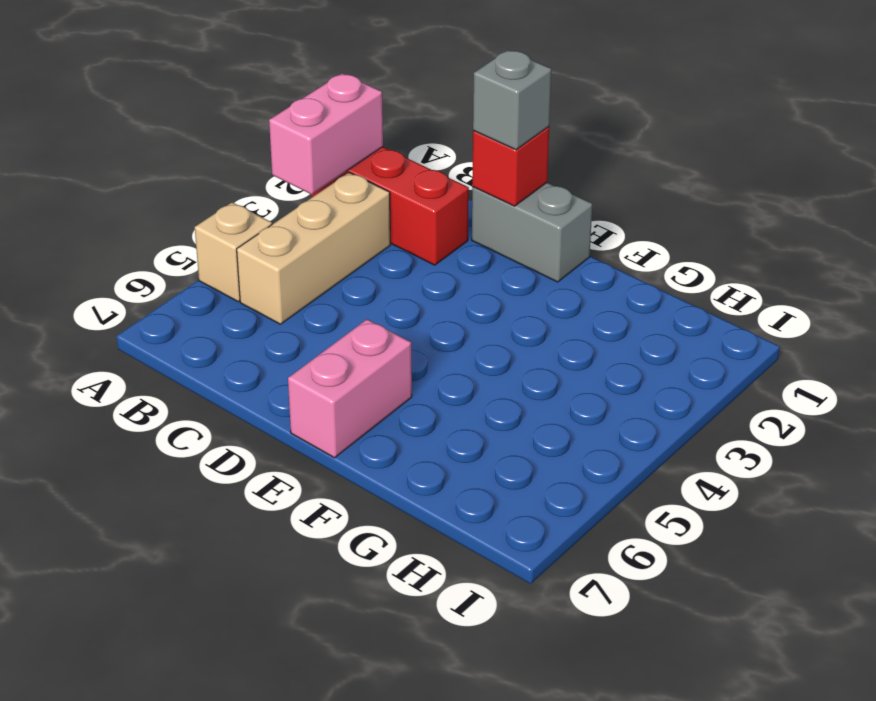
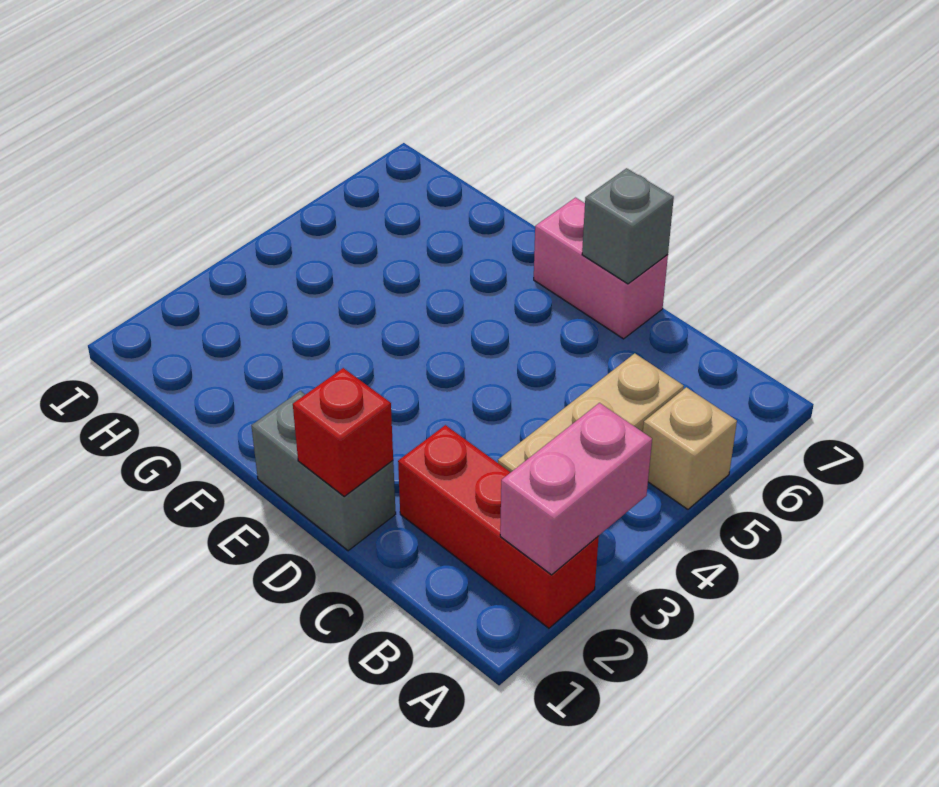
grey brick D1 level 3 -> grey brick D7 level 2
pink brick E6:E7 level 1 -> pink brick D7:E7 level 1

